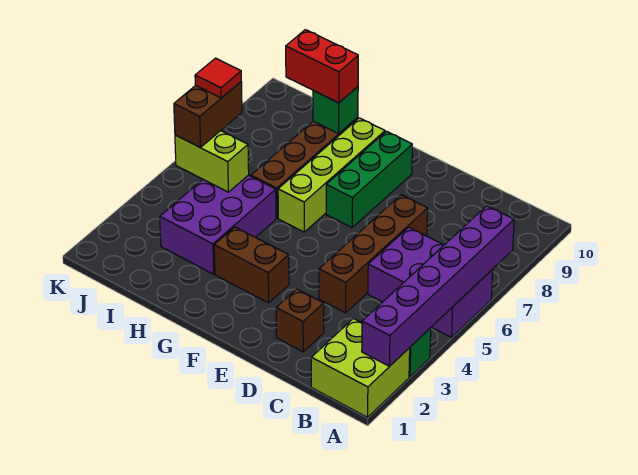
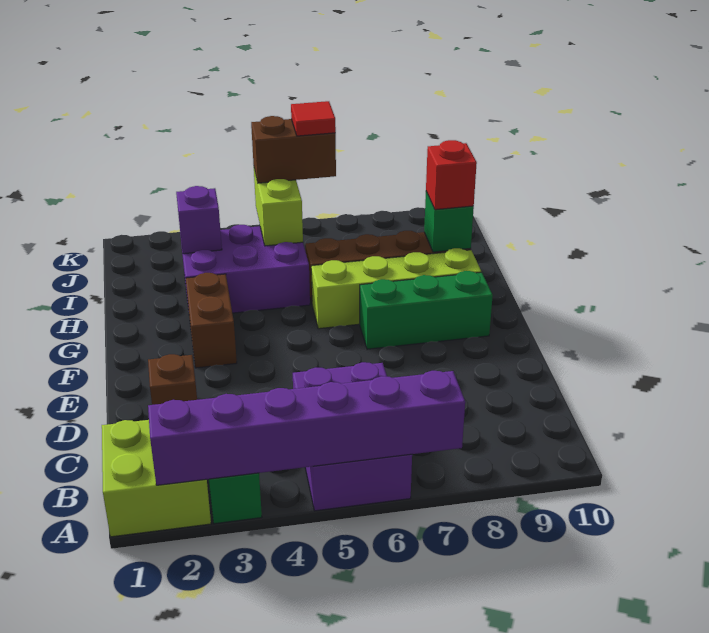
brown brick D4:D7 level 1 -> none
red brick H9:I9 level 3 -> red brick H9 level 3
none -> purple brick I3 level 2

